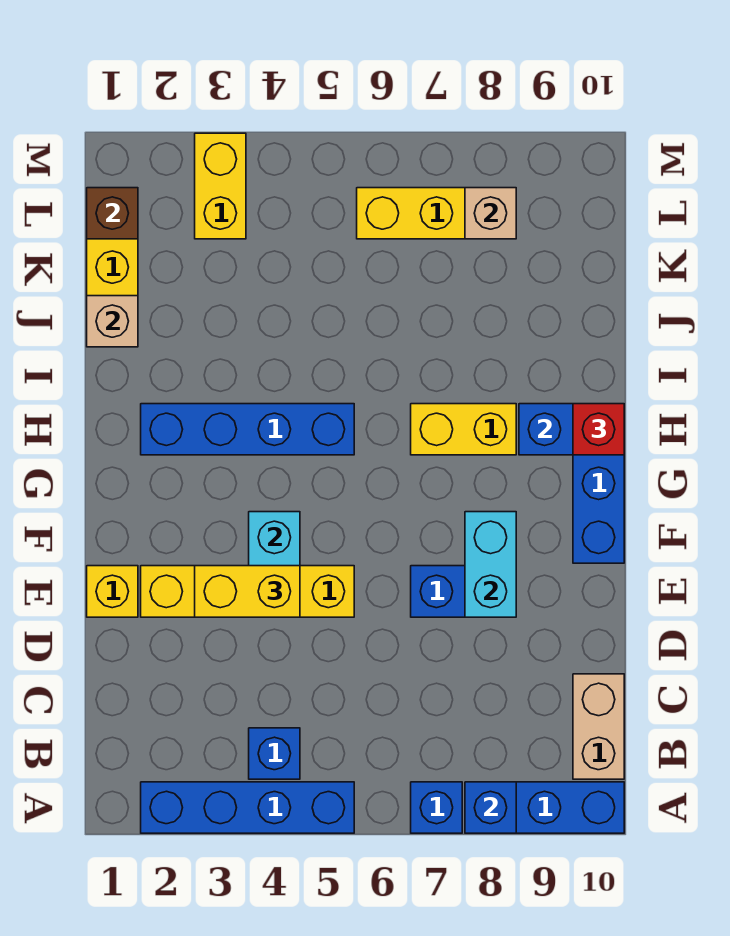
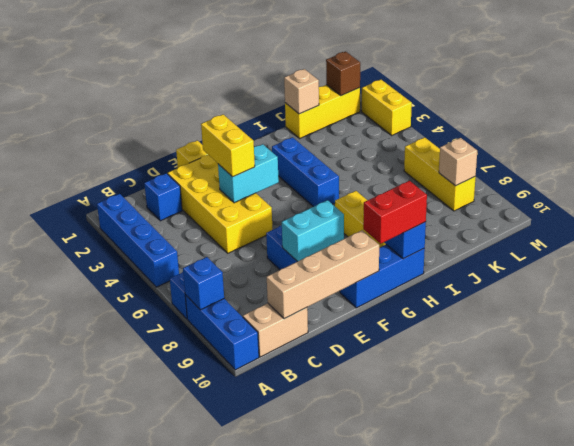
blue brick B4 level 1 -> blue brick C2 level 1
none -> tan brick C10:F10 level 2
yellow brick E2:E5 level 1 -> yellow brick D2:E5 level 1
blue brick H2:H5 level 1 -> blue brick H3:H5 level 1
red brick H10 level 3 -> red brick G10:H10 level 3
yellow brick L3:M3 level 1 -> yellow brick M2:M3 level 1

